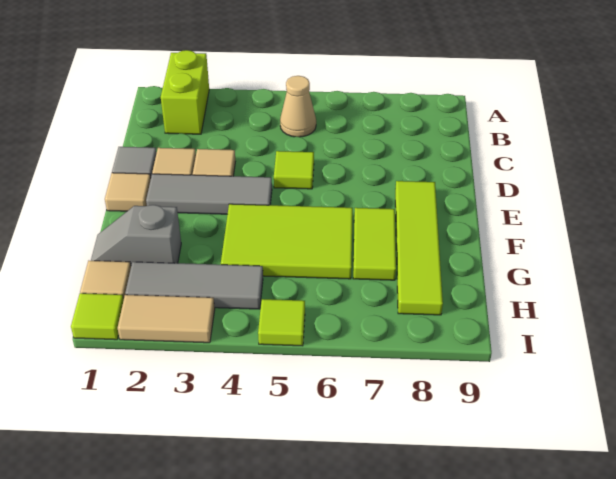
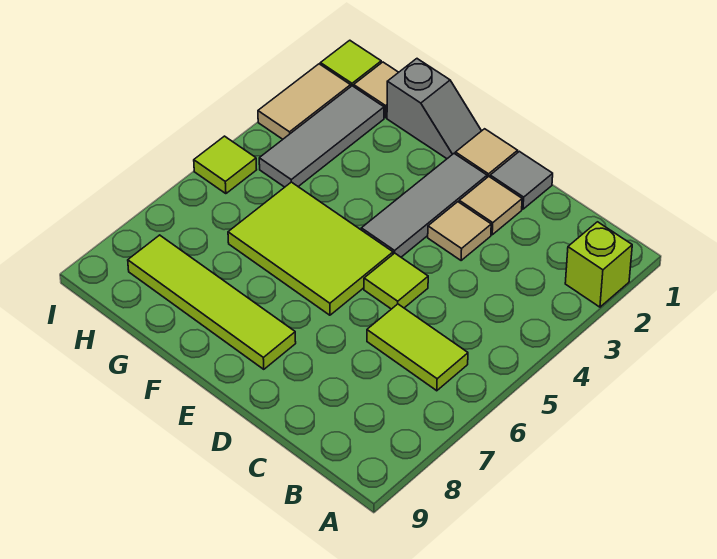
lime brick A2:B2 level 1 -> lime brick A2 level 1
tan cone B5 level 1 -> none
lime tile F4:G6 level 1 -> lime tile E5:G6 level 1
lime tile F7:G7 level 1 -> lime tile B6:C6 level 1
grey slope G1:G2 level 1 top 2 -> grey slope F1:G1 level 1 top G

